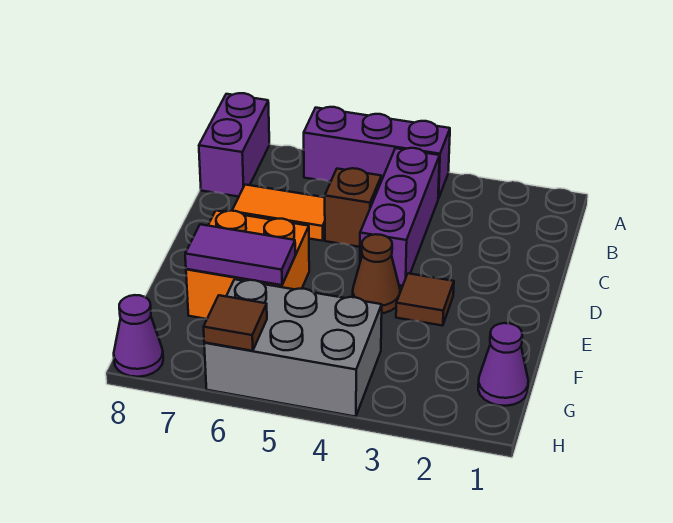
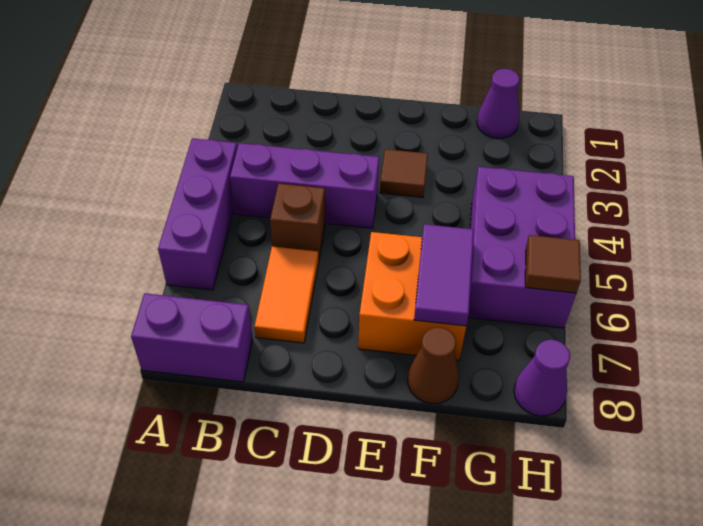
brown cone E4 level 1 -> brown cone F8 level 1
grey brick G4:H6 level 1 -> purple brick G4:H6 level 1

